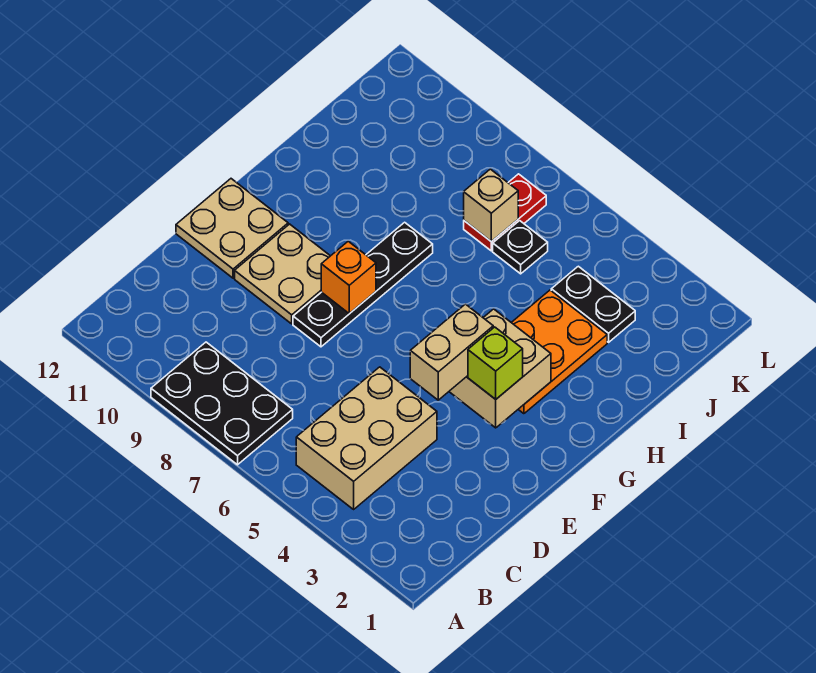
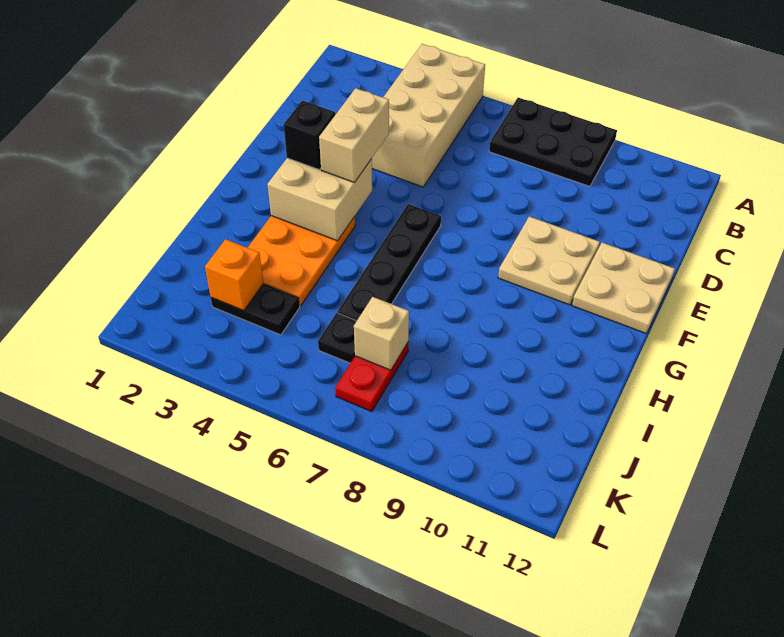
tan brick B4:D5 level 1 -> tan brick A4:D5 level 1
black plate E8:H8 level 1 -> black plate F6:I6 level 1
lime brick F3 level 3 -> black brick F3 level 3
orange brick F8 level 2 -> orange brick J3 level 2

